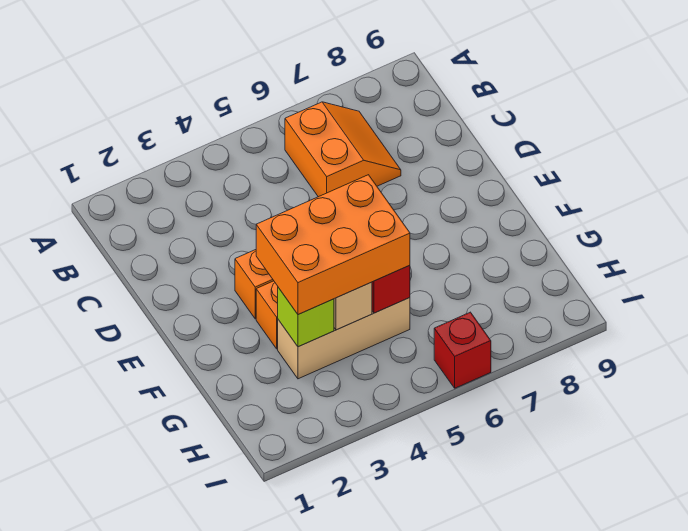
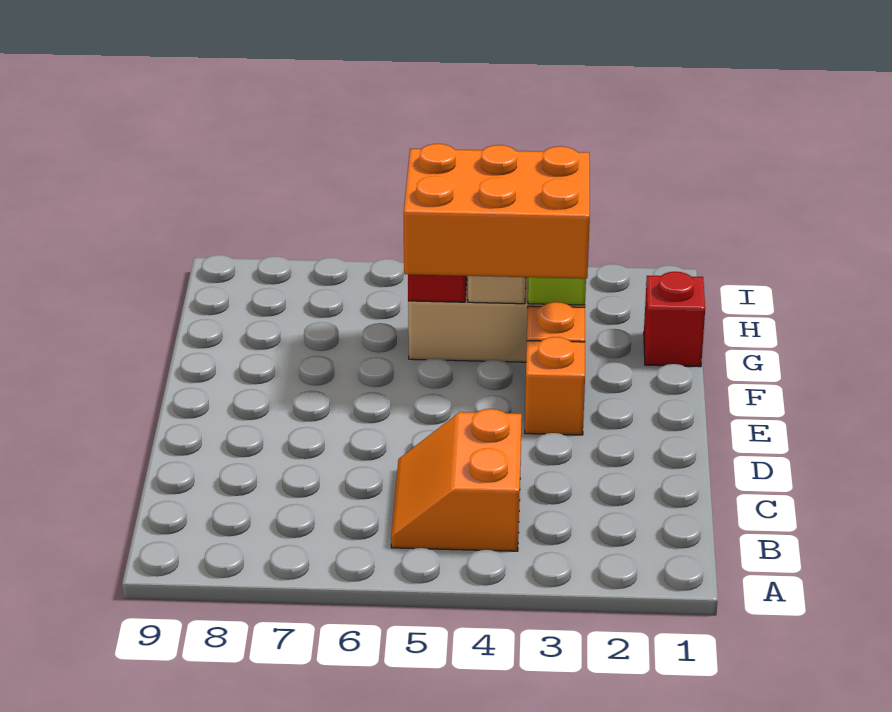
orange slope B6:C7 level 1 top 6 -> orange slope B4:C5 level 1 top 4
red brick I6 level 1 -> red brick G1 level 1

